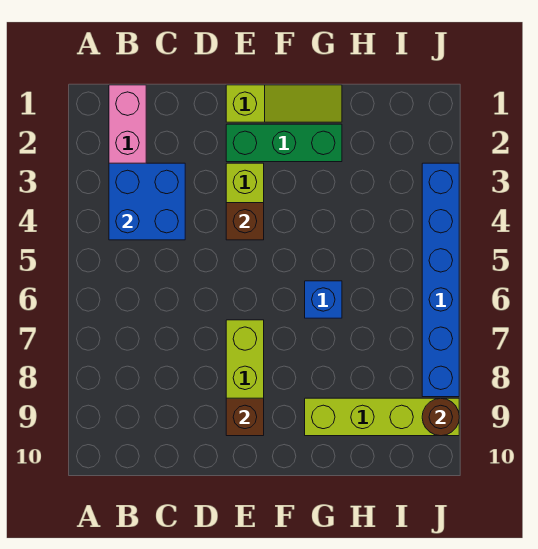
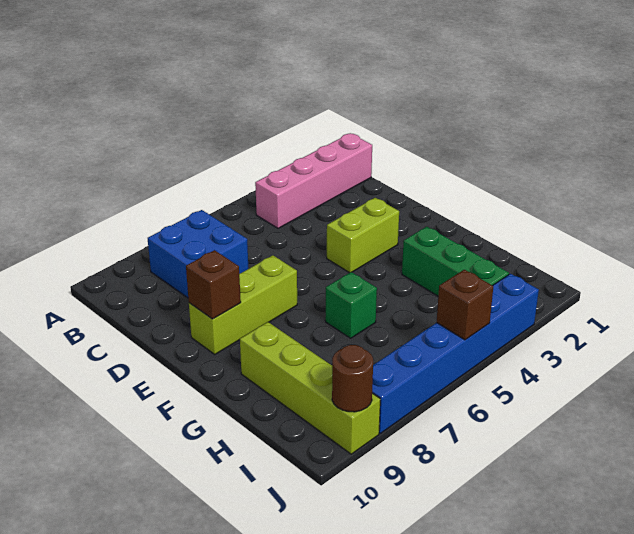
blue brick B3:C4 level 2 -> blue brick B7:C8 level 1
lime slope E1:G1 level 1 top E -> none
green brick E2:G2 level 1 -> green brick G3:I3 level 1
brown brick E4 level 2 -> brown brick J5 level 2
blue brick G6 level 1 -> green brick G6 level 1

